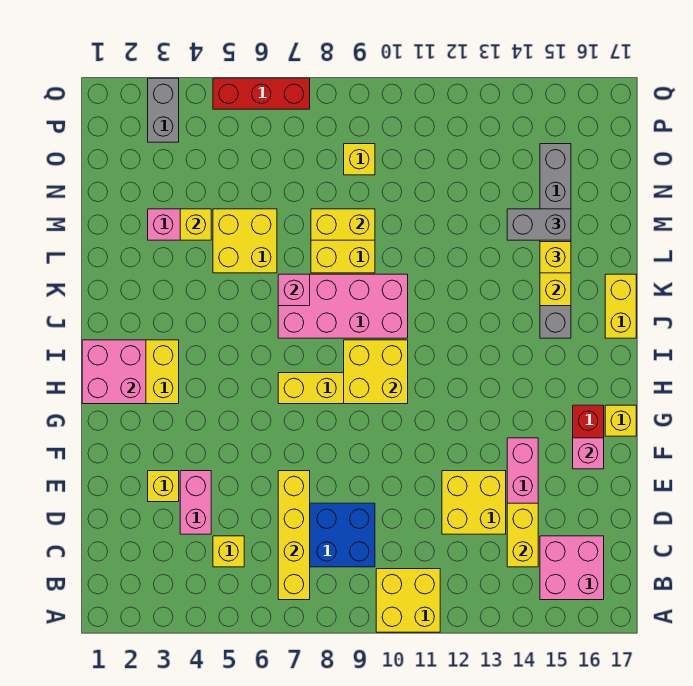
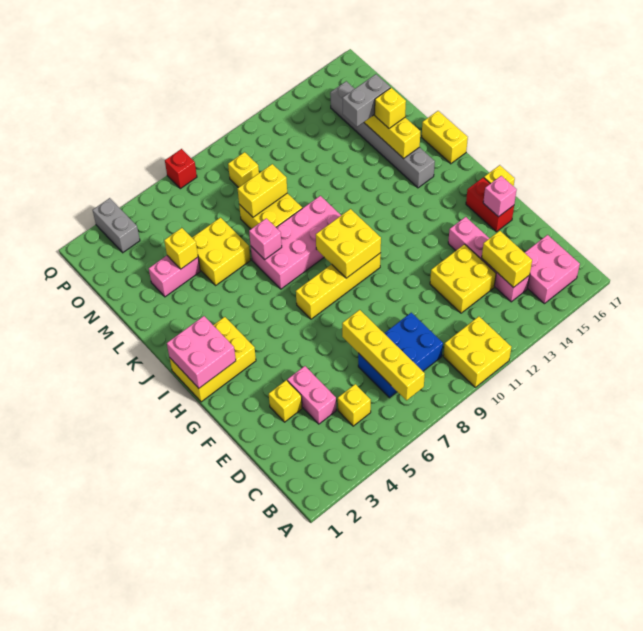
red brick Q5:Q7 level 1 -> red brick Q7 level 1

